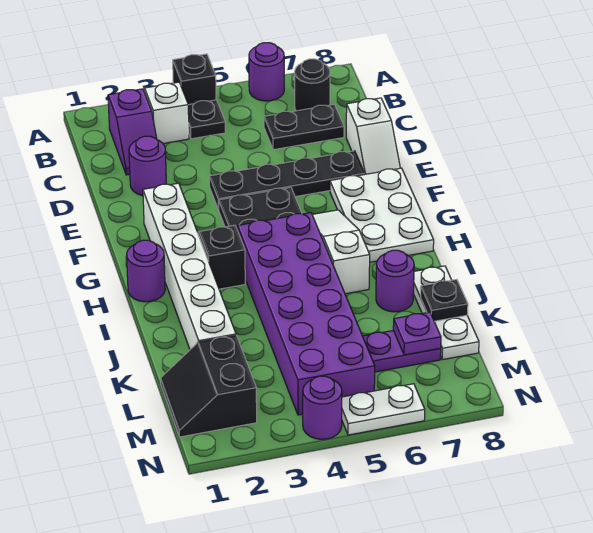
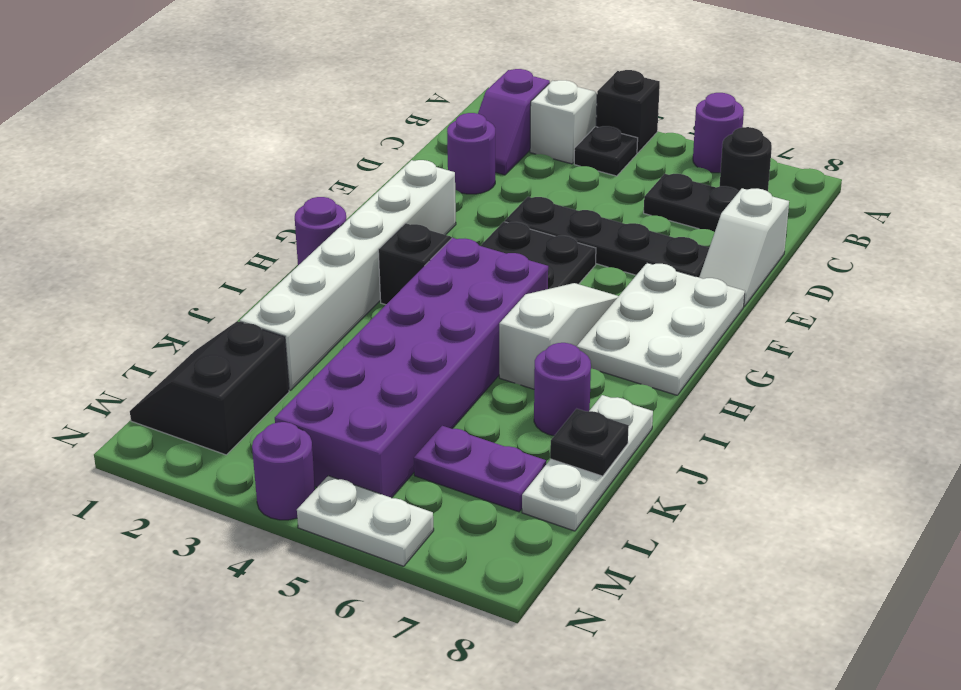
purple plate L7 level 2 -> none

